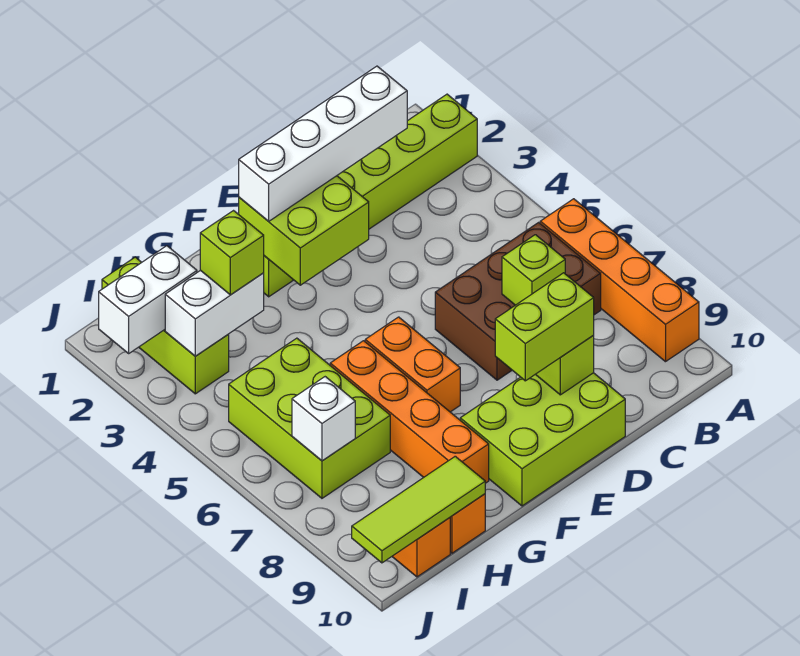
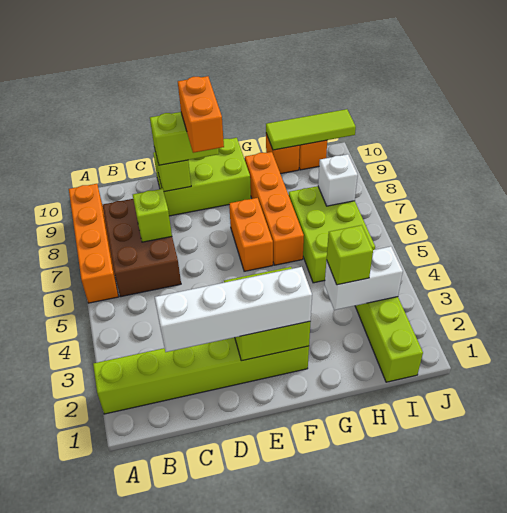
brown brick B6:D7 level 1 -> brown brick B6:C8 level 1
none -> orange brick E8:E9 level 4
white brick I2:J2 level 2 -> none

